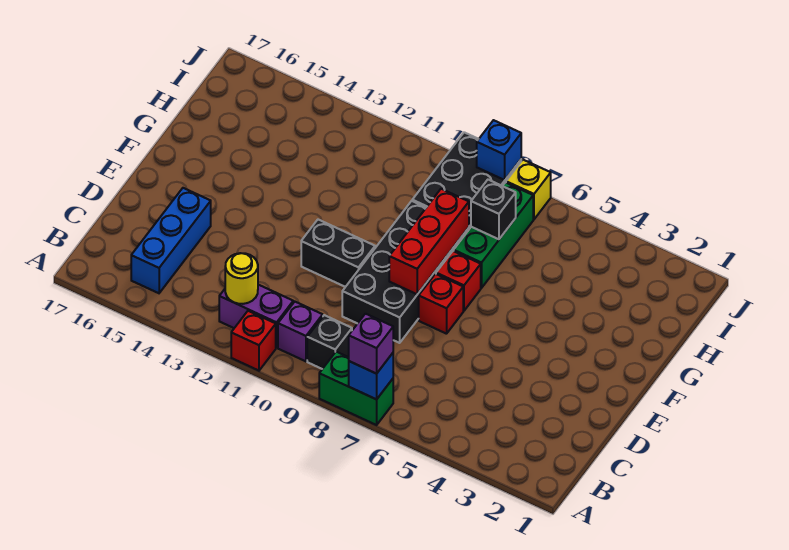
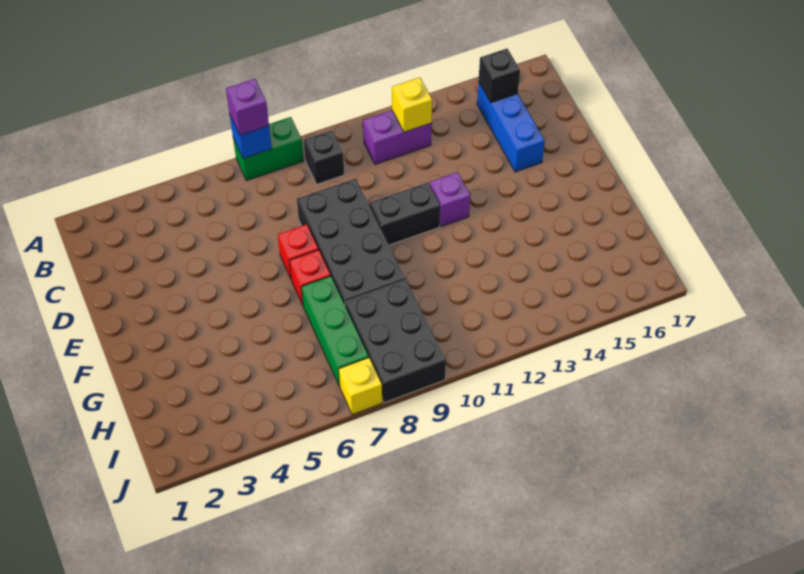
red brick A11 level 1 -> none
purple brick B10 level 1 -> purple brick E12 level 1
yellow round brick B12 level 2 -> yellow brick B12 level 2
red brick E8:G8 level 2 -> none
black brick H7 level 2 -> black brick B15 level 2
blue brick J8 level 2 -> none

